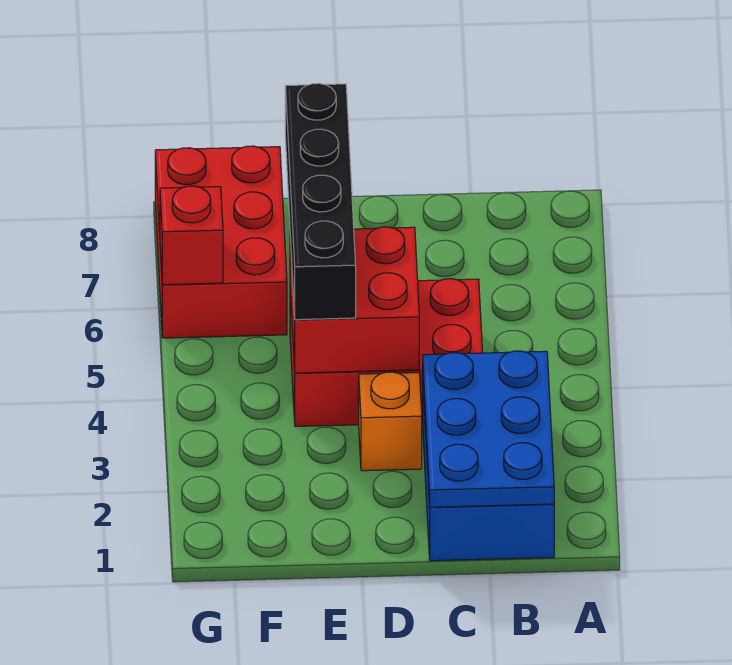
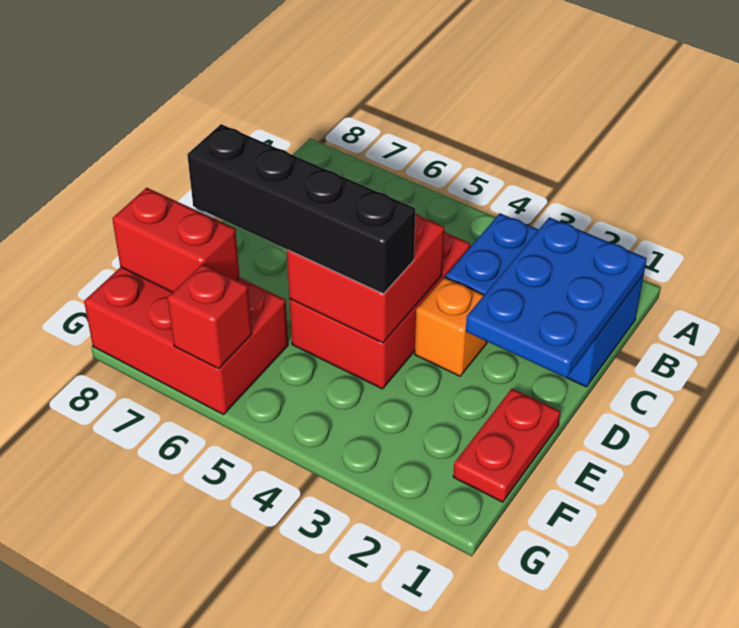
blue plate B1:C3 level 2 -> blue plate B1:D2 level 2
none -> red plate E1:F1 level 1
none -> red brick F7:F8 level 2

